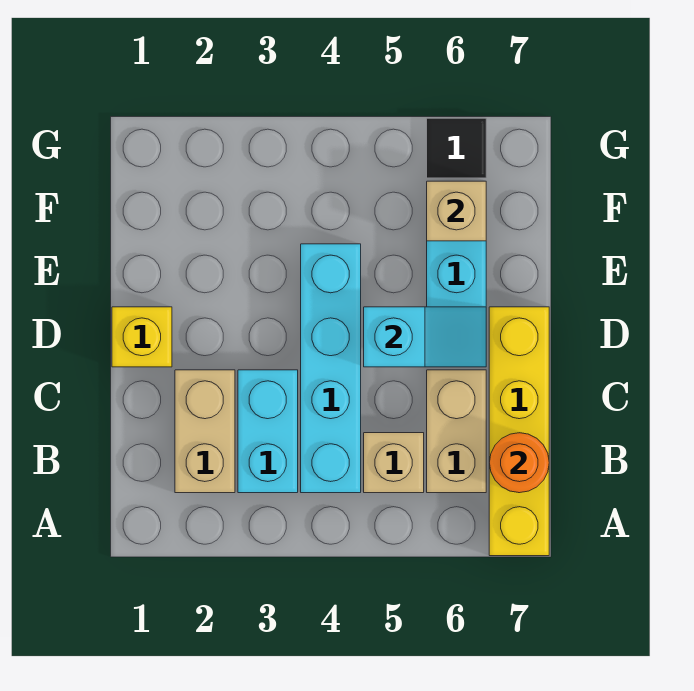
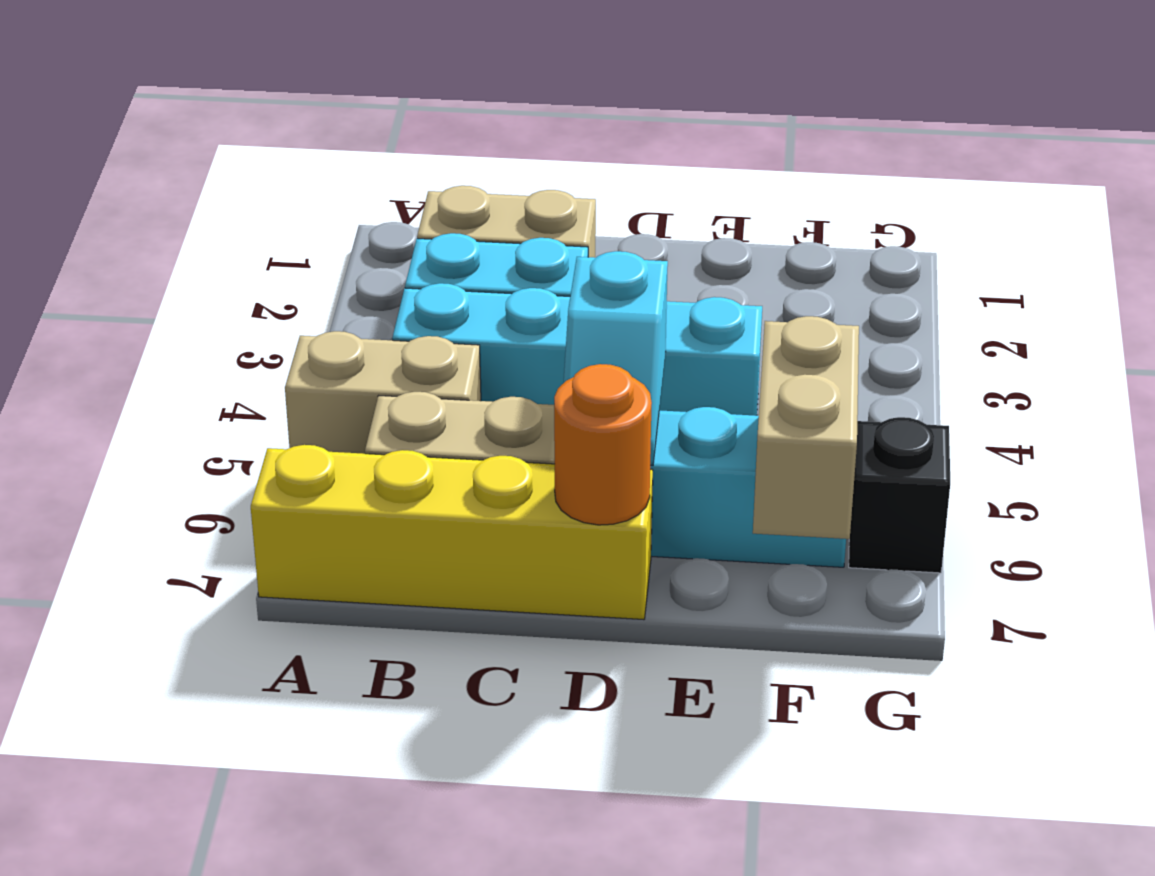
tan brick B5 level 1 -> tan brick A5:B5 level 1
orange round brick B7 level 2 -> orange round brick D7 level 2
yellow brick D1 level 1 -> none
tan brick F6 level 2 -> tan brick F6:F7 level 2
black tile G6 level 1 -> black brick G6 level 1

